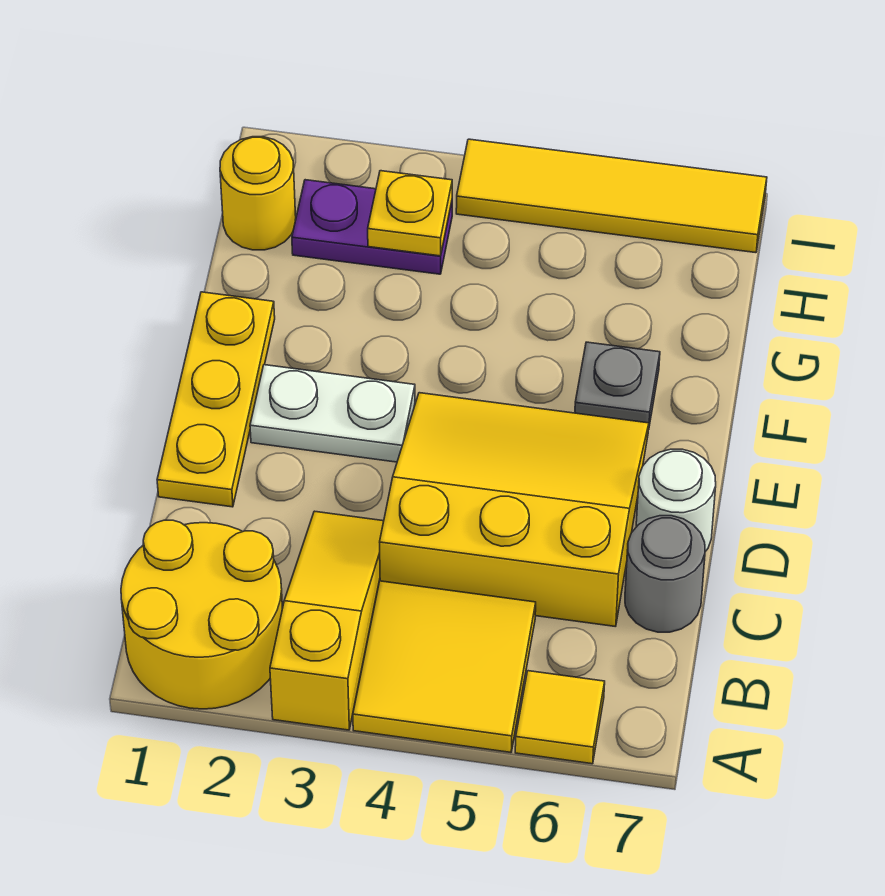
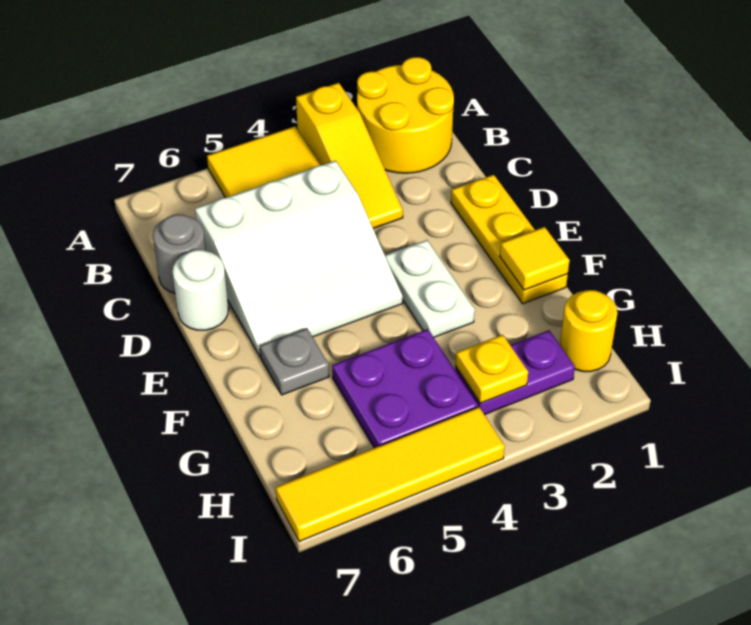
yellow tile A6 level 1 -> yellow tile F1 level 2
yellow slope C4:E6 level 1 top C -> white slope C4:E6 level 1 top C
white plate E2:E3 level 1 -> white plate E3:F3 level 1
none -> purple plate G4:H5 level 1

